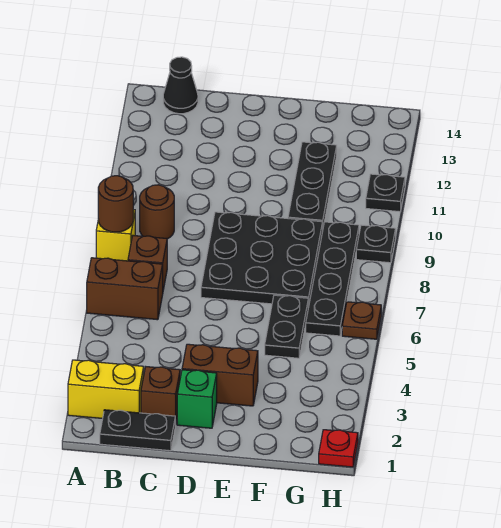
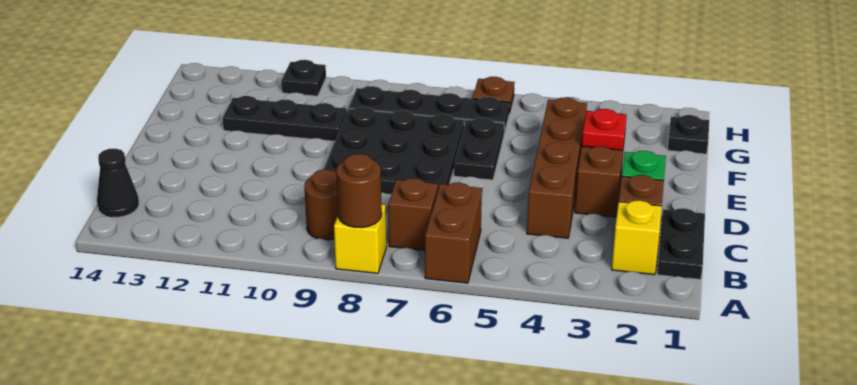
yellow brick A2:B2 level 1 -> yellow brick B2 level 1
none -> brown brick C4:F4 level 1
black plate F5:F6 level 1 -> black plate E6:F6 level 1
red plate H1 level 1 -> red plate E3 level 2
black plate H9 level 1 -> black plate G1 level 1

